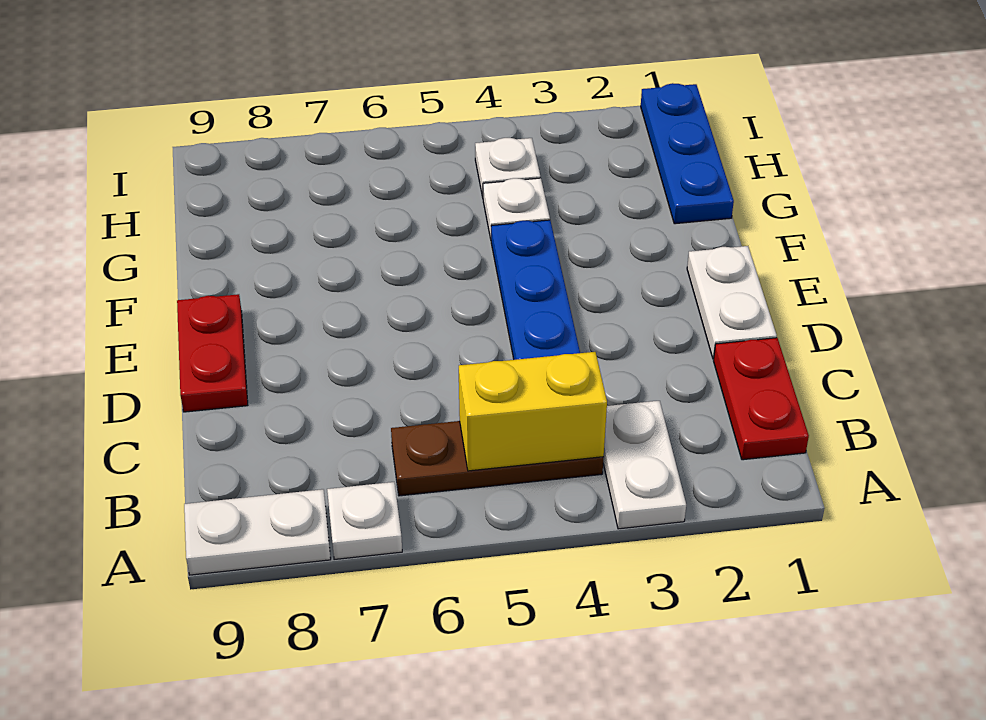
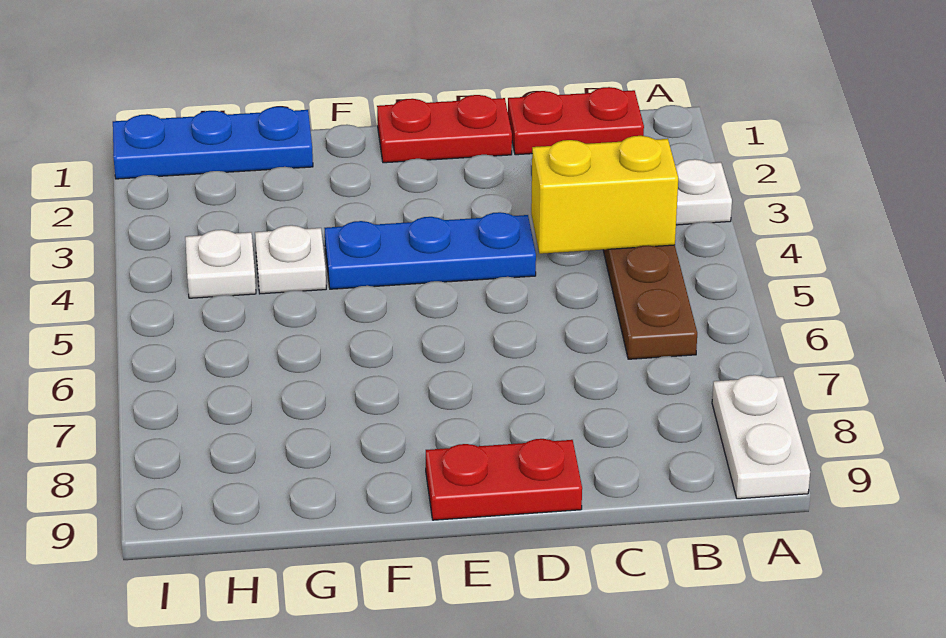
white plate A7 level 1 -> none
yellow brick B4:B5 level 2 -> yellow brick B4:C4 level 2
white plate D1:E1 level 1 -> red plate D1:E1 level 1

